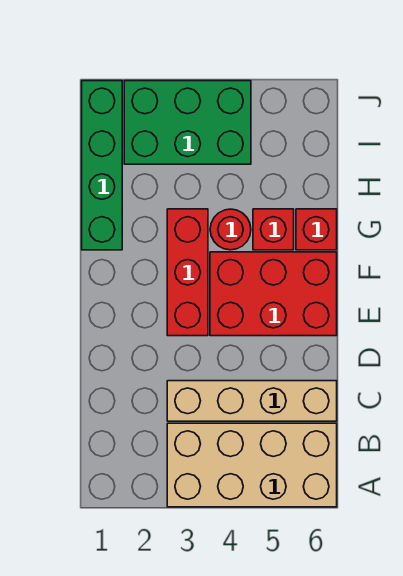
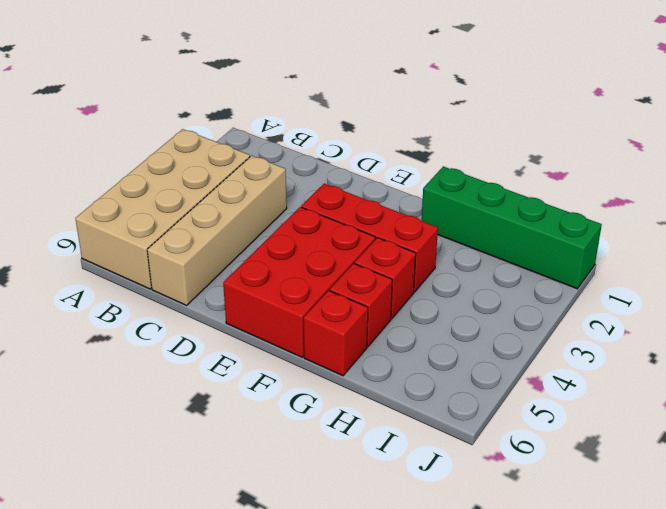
red round brick G4 level 1 -> red brick G4 level 1
green brick I2:J4 level 1 -> none

